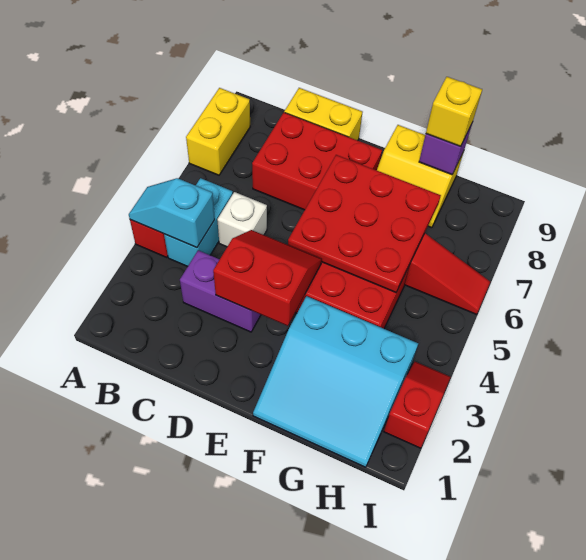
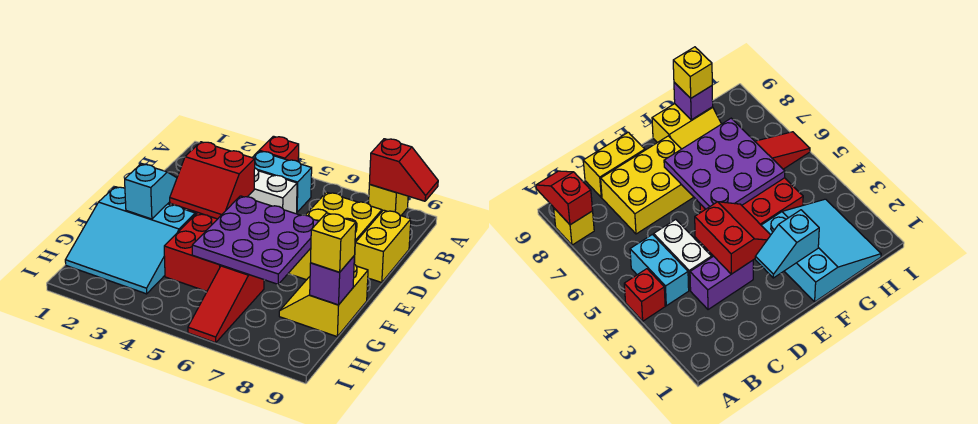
cyan slope A4:B4 level 2 top B -> cyan slope E2:F2 level 2 top F
yellow brick A7:A8 level 1 -> yellow brick A8 level 1
white brick C5 level 1 -> white brick C4:C5 level 1
red brick C7:E8 level 1 -> yellow brick C7:E8 level 1
red slope D3:E4 level 2 top 3 -> red slope D3:E4 level 2 top D
red plate E5:G7 level 2 -> purple plate E5:G7 level 2
cyan slope F1:H3 level 1 top 3 -> cyan slope F1:H3 level 1 top F
red slope I2:I3 level 1 top 2 -> red slope A8:A9 level 2 top 8

